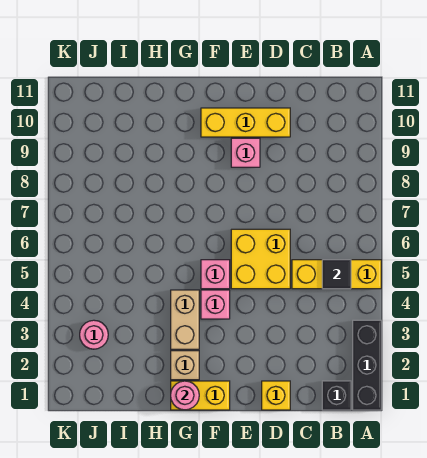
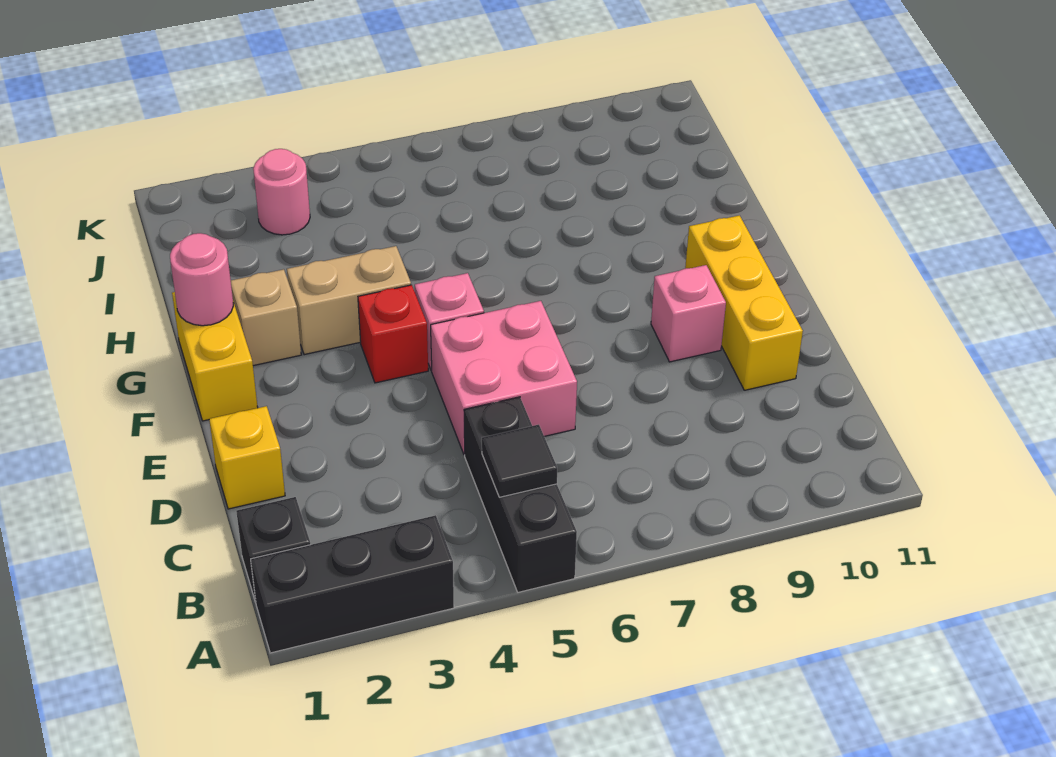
yellow brick A5:C5 level 1 -> black brick A5:C5 level 1
yellow brick D5:E6 level 1 -> pink brick D5:E6 level 1
pink brick F4 level 1 -> red brick F4 level 1

